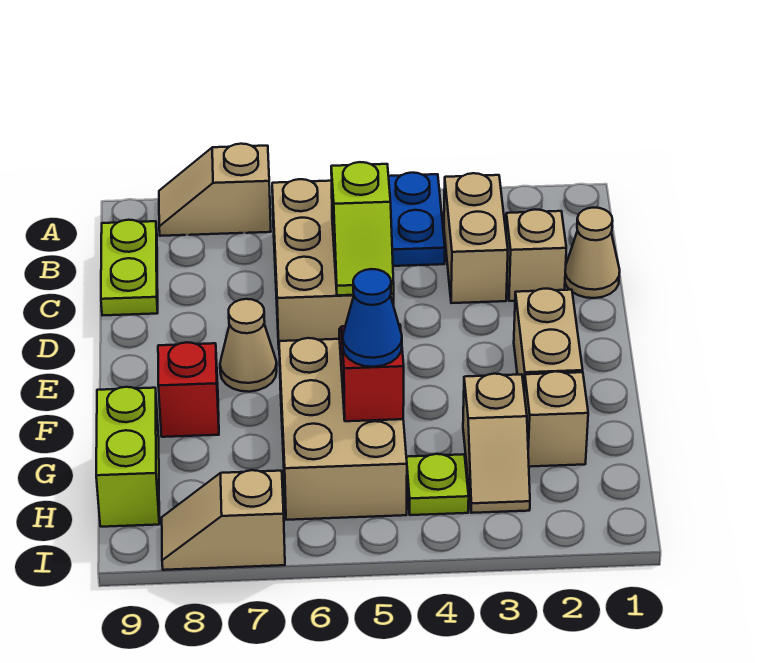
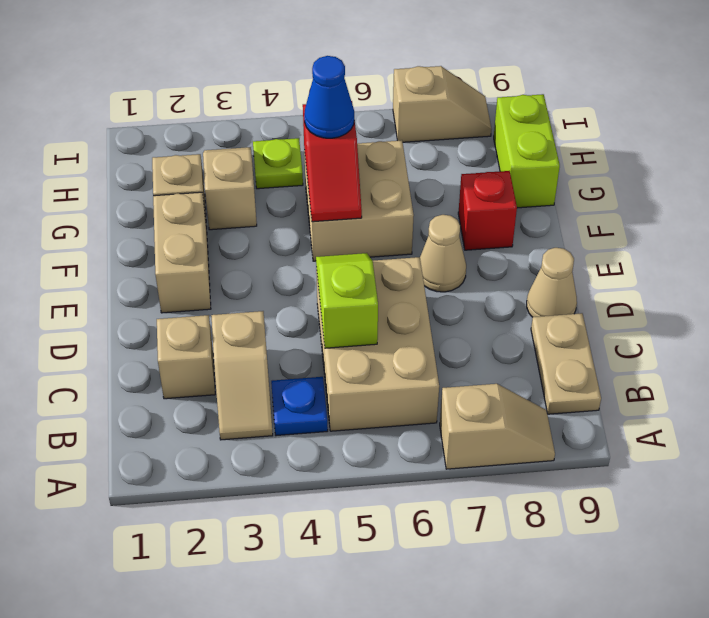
blue plate A4:B4 level 1 -> blue plate B4 level 1
tan brick B3:C3 level 1 -> tan slope B3:C3 level 1 top C
lime plate B9:C9 level 1 -> tan plate B9:C9 level 1
tan cone C1 level 1 -> tan cone D9 level 1
tan brick F5:H6 level 1 -> tan brick F5:G6 level 1

